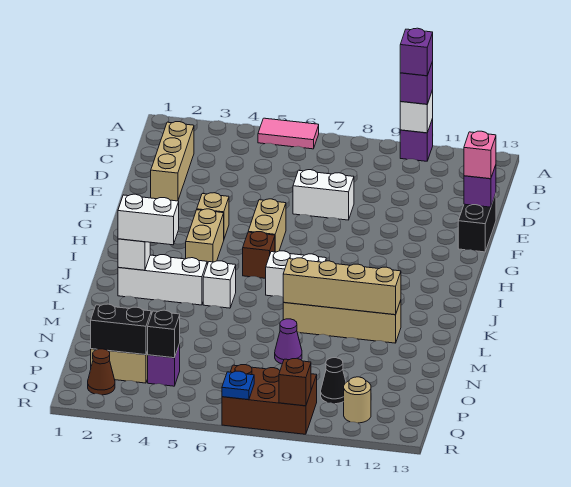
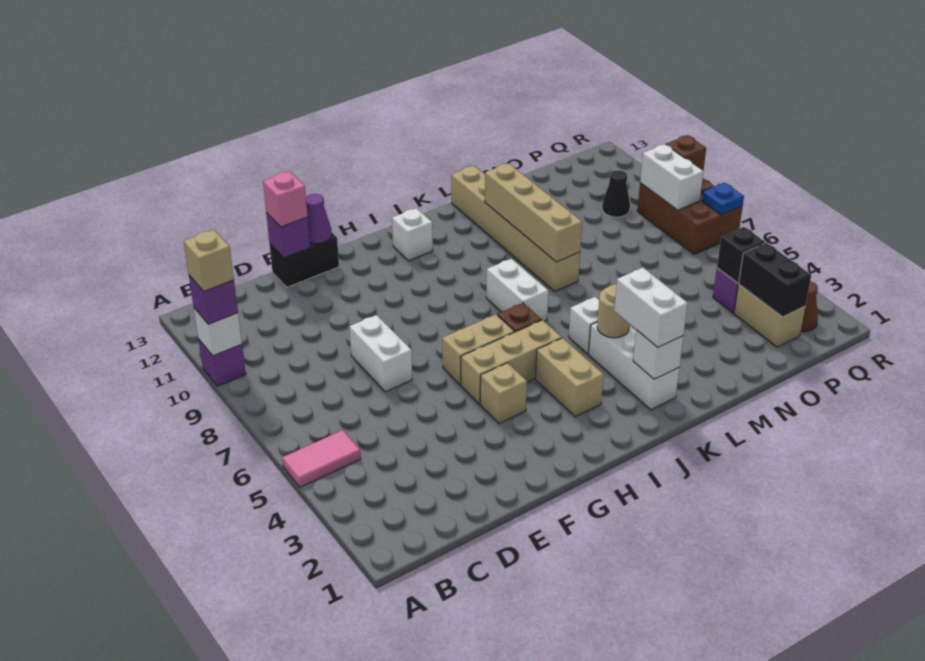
pink tile A5:A6 level 1 -> pink tile A5:B5 level 1
purple brick A10 level 4 -> tan brick A10 level 4
tan brick C2:E2 level 1 -> tan brick G5:I5 level 1
tan brick H4:I4 level 1 -> tan brick I3:I4 level 1
none -> white brick I12 level 1
tan brick L8:L11 level 1 -> tan brick L8:L13 level 1
purple cone N8 level 1 -> purple cone F13 level 2
none -> white brick Q8:Q9 level 2
tan round brick Q11 level 1 -> tan round brick K4 level 2

